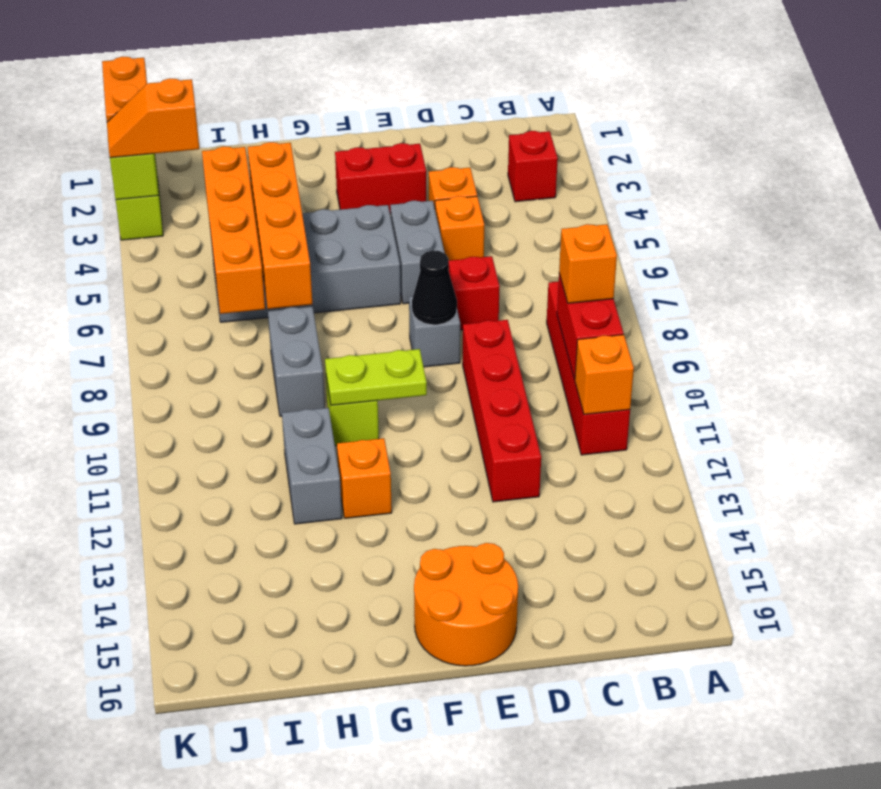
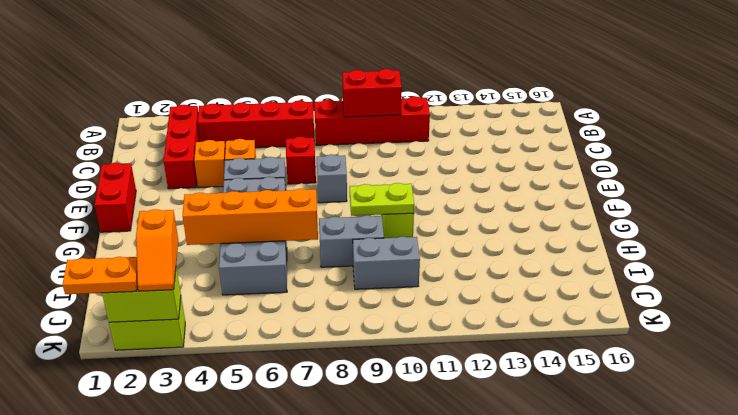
red brick B3 level 1 -> red brick B3:D3 level 1
orange brick B9 level 3 -> none
orange brick B11 level 2 -> none
red brick D9:D12 level 1 -> red brick B4:B7 level 1
red brick E3:F3 level 1 -> red brick E1:F1 level 1
black cone E8 level 2 -> none
orange round brick E15:F16 level 1 -> none
lime plate F10:G10 level 2 -> lime plate G9:G10 level 2
orange brick G12 level 1 -> none
grey brick H11:H12 level 1 -> grey brick I9:I10 level 1
orange brick I4:I7 level 2 -> none

